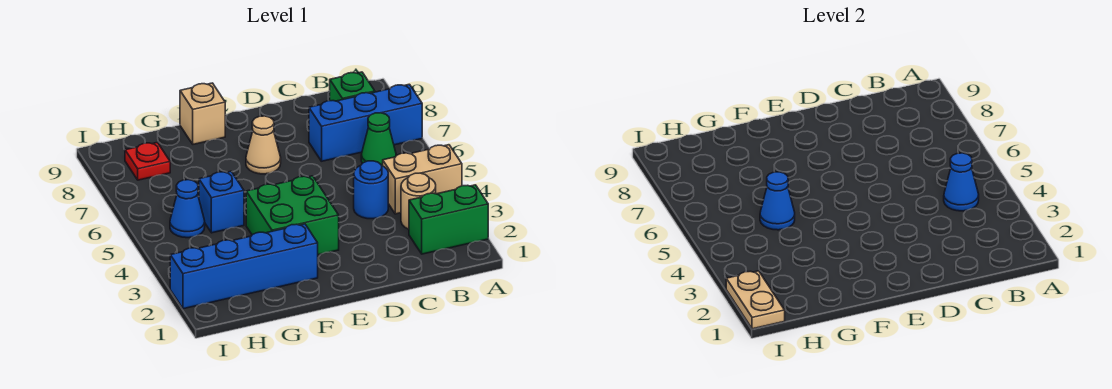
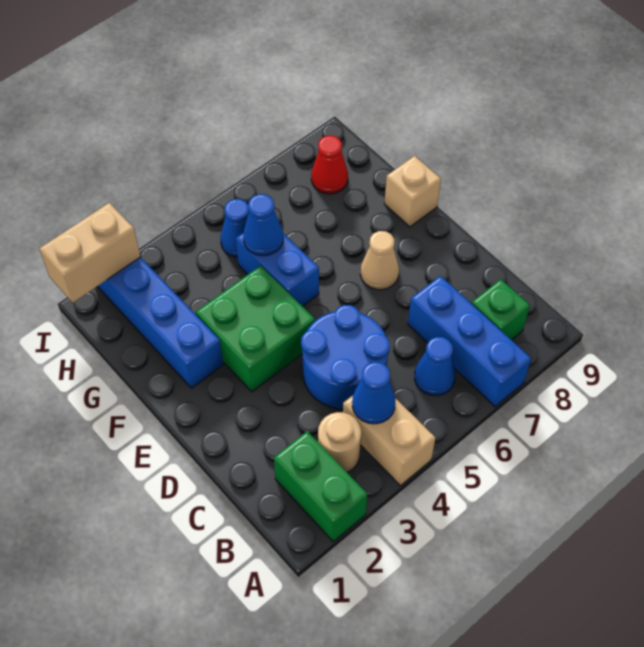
green cone B6 level 1 -> blue cone B6 level 1
blue round brick C4 level 1 -> blue round brick C4:D5 level 1
blue brick G5 level 1 -> blue brick F5:G5 level 1
red plate H8 level 1 -> red cone H8 level 1
tan plate I1:I2 level 2 -> tan brick I1:I2 level 2

